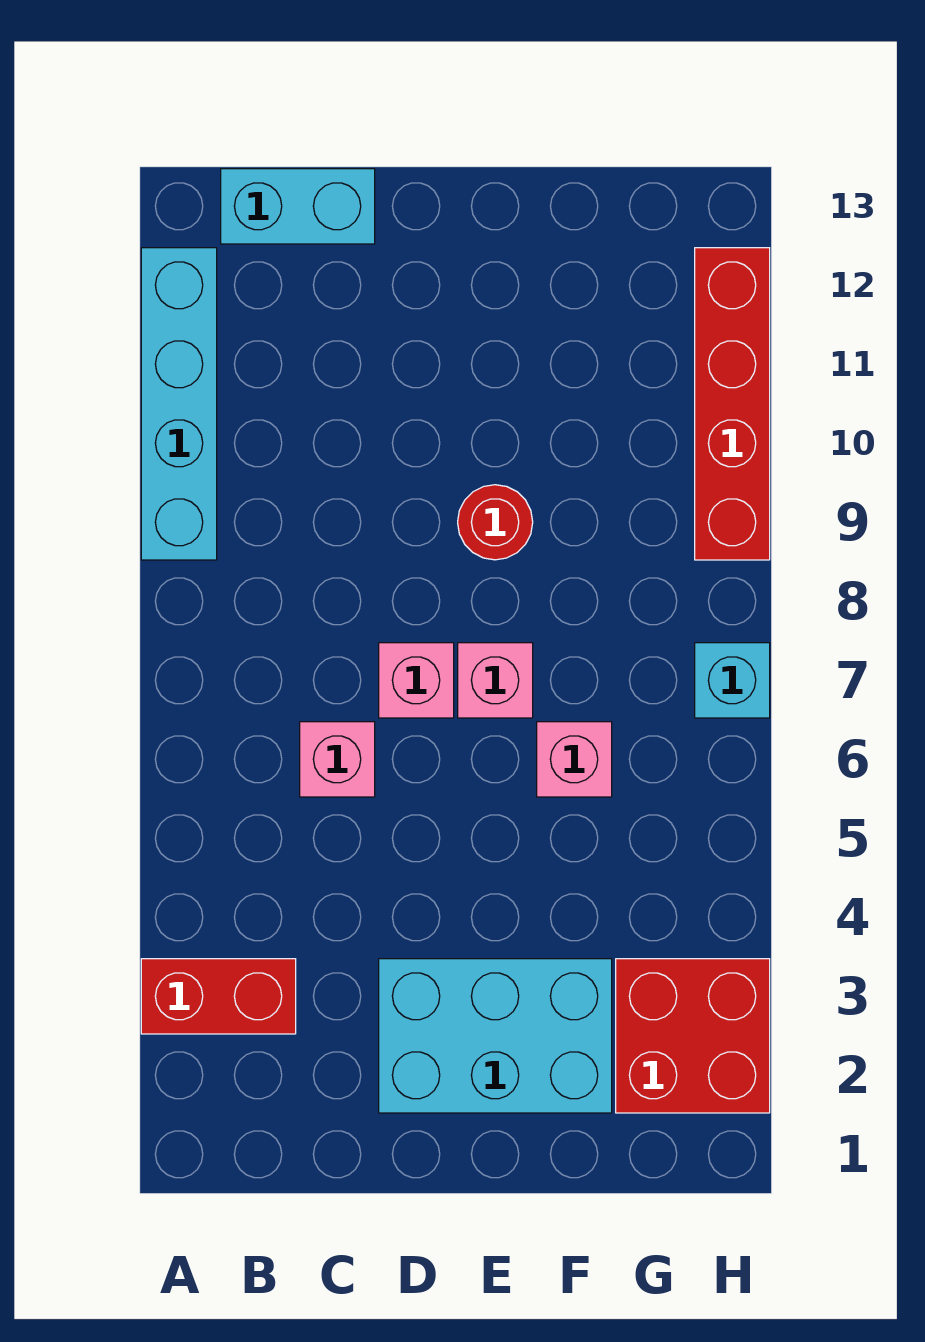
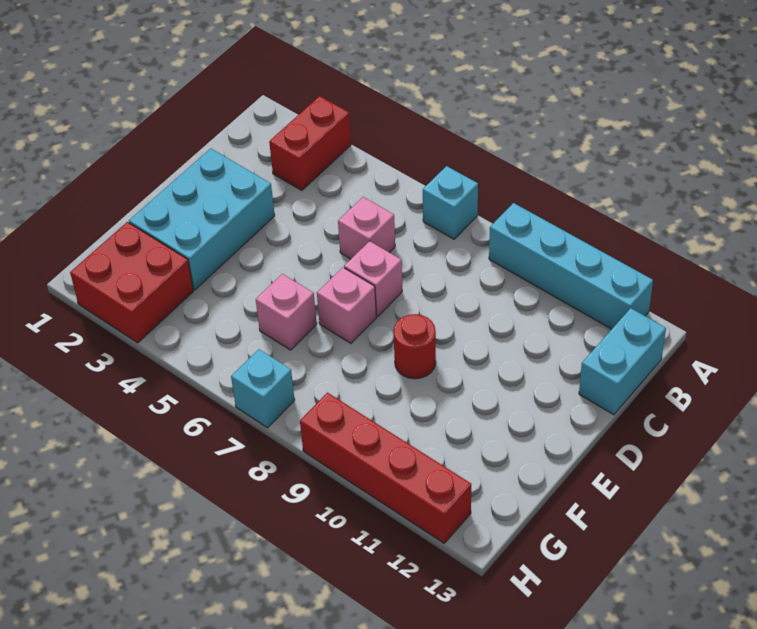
none -> cyan brick A7 level 1

